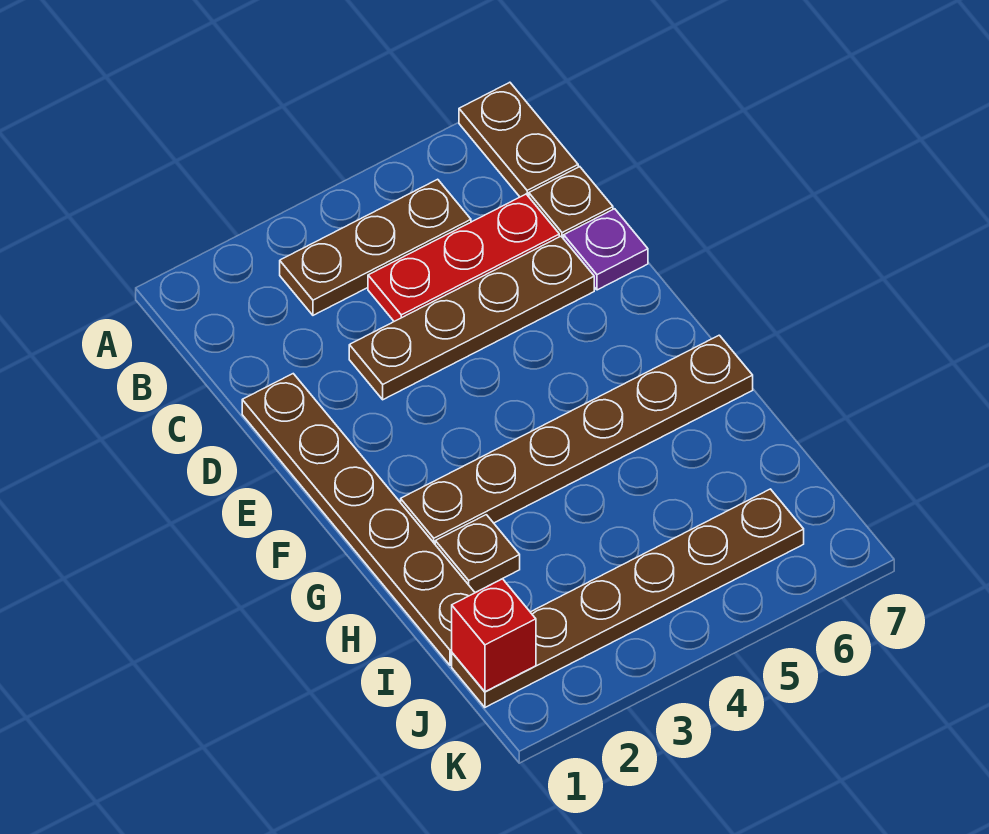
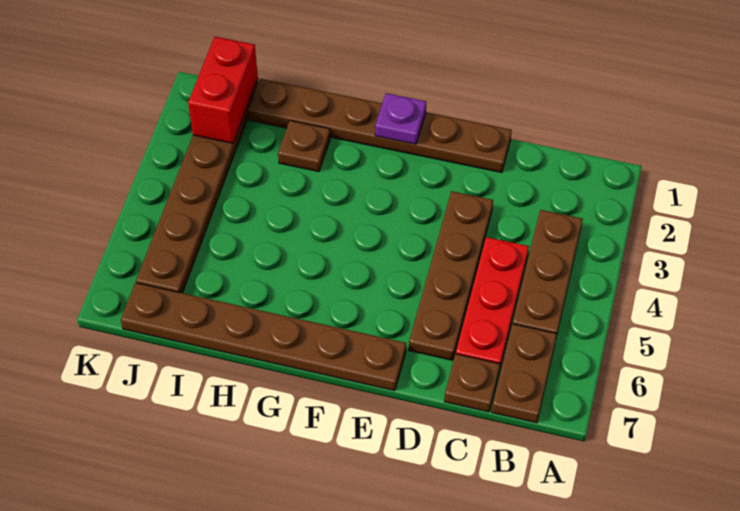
brown plate A7:B7 level 1 -> brown plate B6:B7 level 1
purple plate D7 level 1 -> purple plate F1 level 2
brown plate G2:G7 level 1 -> brown plate E7:J7 level 1
red brick J1 level 2 -> red brick J1:J2 level 2

